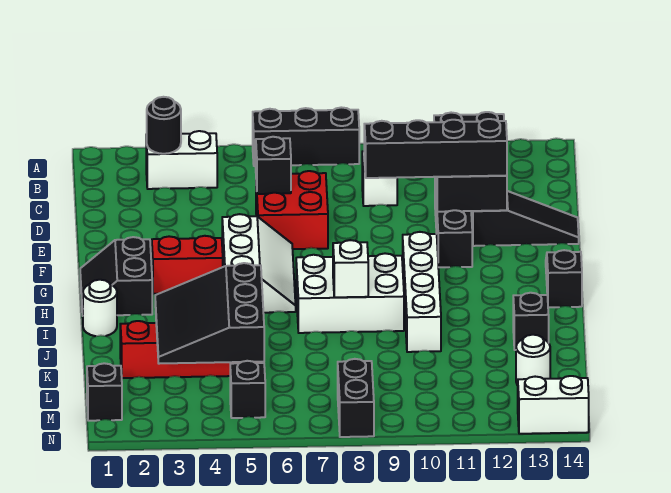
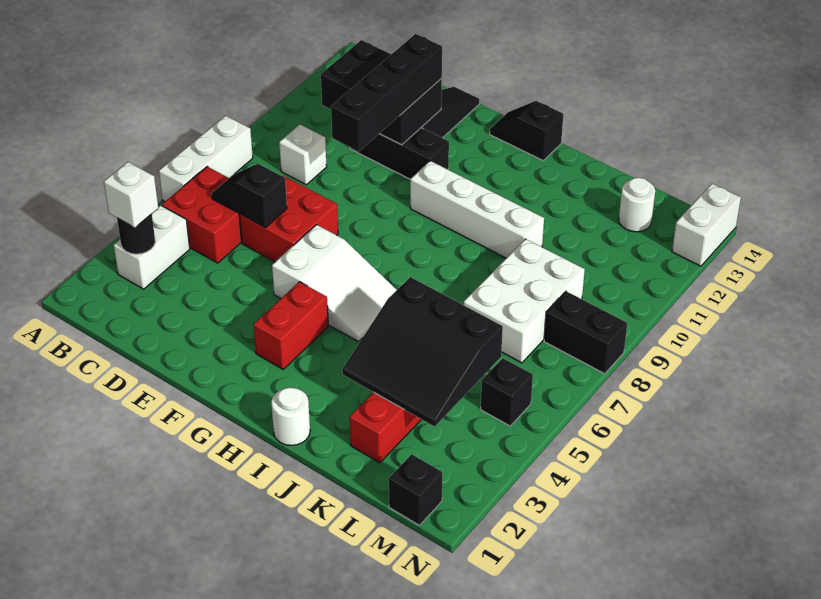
black brick A6:A8 level 1 -> white brick A6:A8 level 1
none -> red brick B5:C6 level 1
white slope F5:H6 level 1 top 5 -> white slope F5:H6 level 1 top F
black slope G1:H2 level 1 top 2 -> none
white brick H7:I9 level 1 -> white brick K7:L9 level 1
white brick I8 level 2 -> white brick B3 level 3
black brick J13 level 1 -> none

